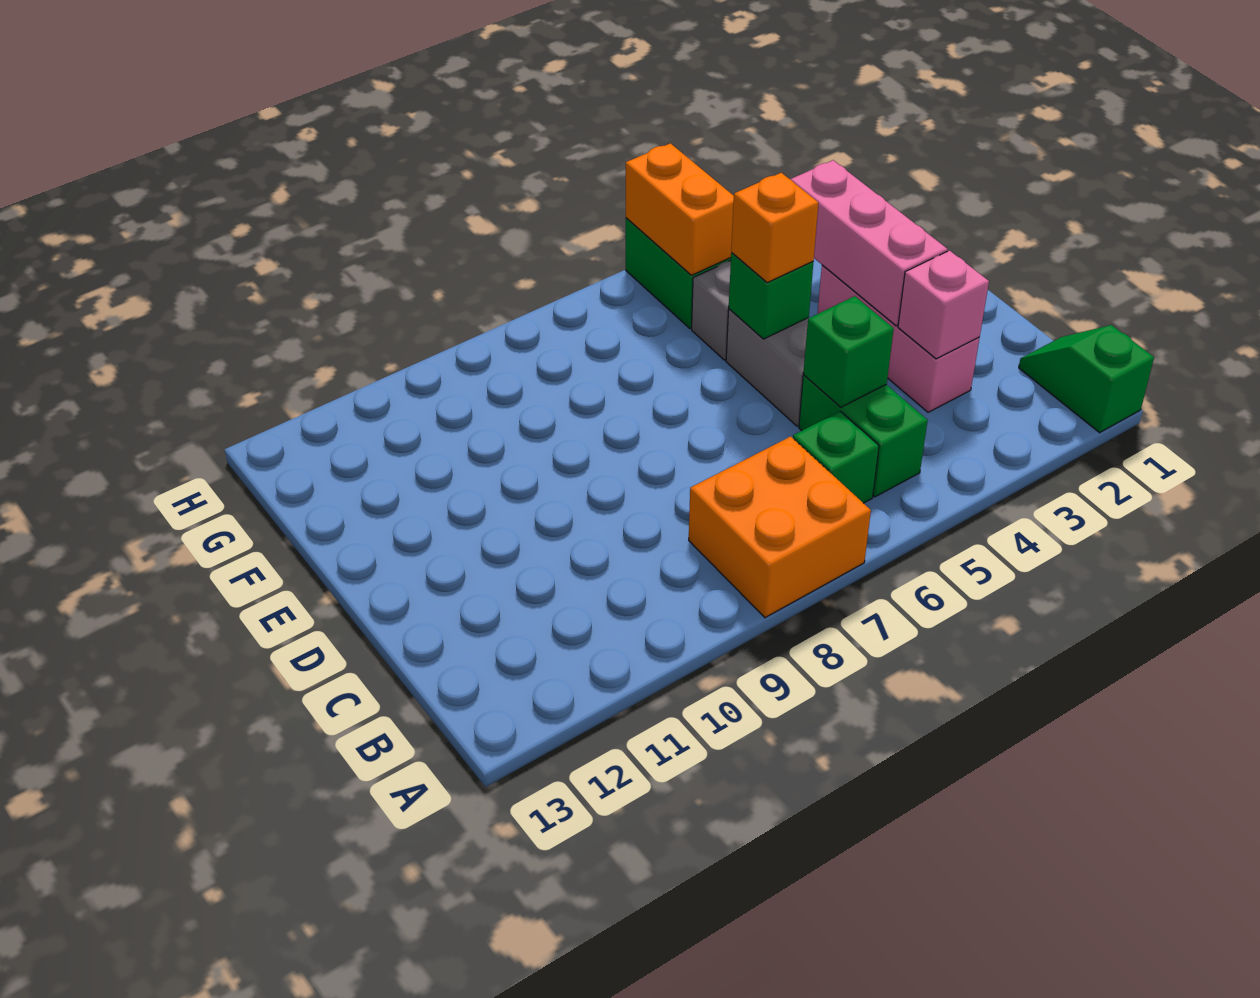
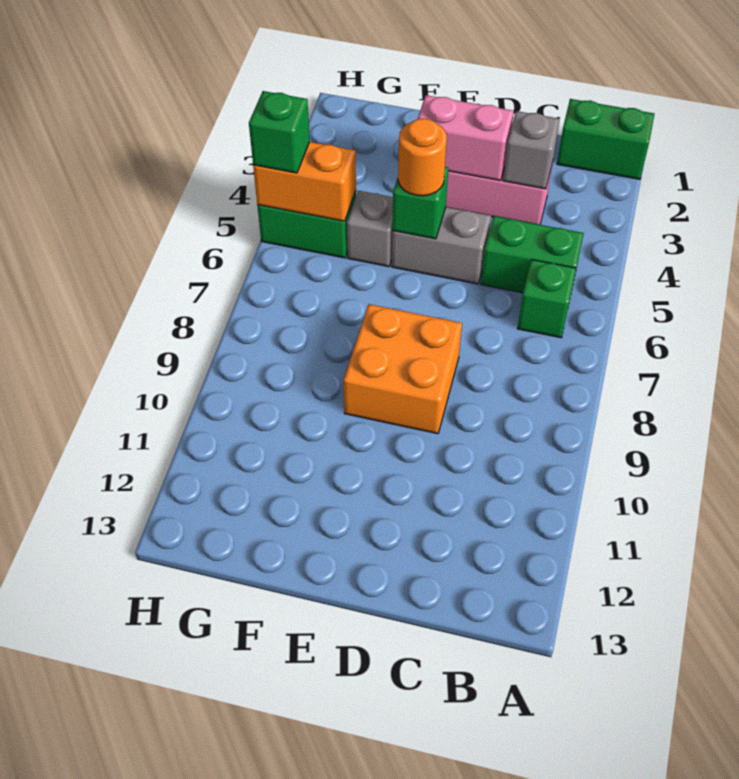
green slope A1:B1 level 1 top A -> green brick A1:B1 level 1
orange brick A7:B8 level 1 -> orange brick D8:E9 level 1
pink brick C3 level 2 -> grey brick C3 level 2
green brick C5 level 2 -> green brick H5 level 3
pink brick D3:F3 level 2 -> pink brick D3:E3 level 2
orange brick E5 level 3 -> orange round brick E5 level 3

